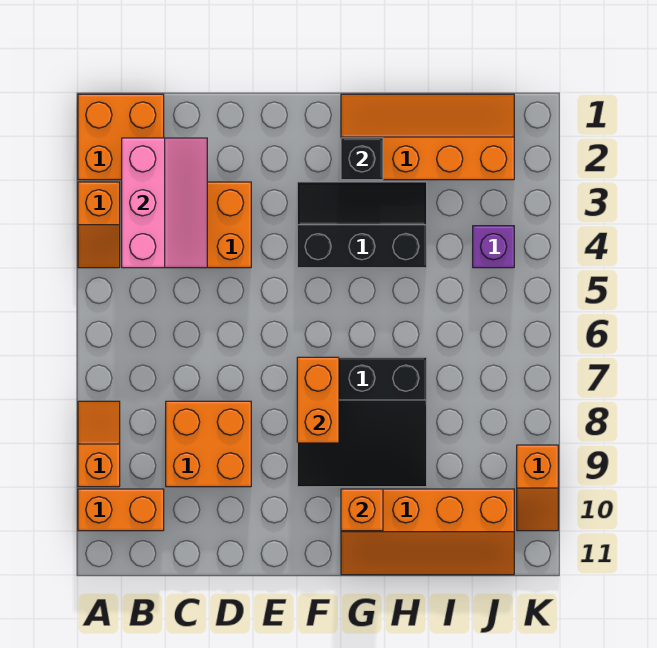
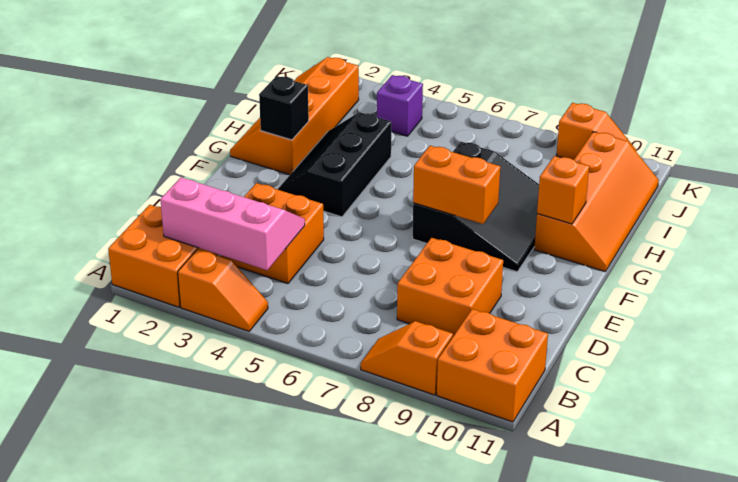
orange brick A10:B10 level 1 -> orange brick A10:B11 level 1

